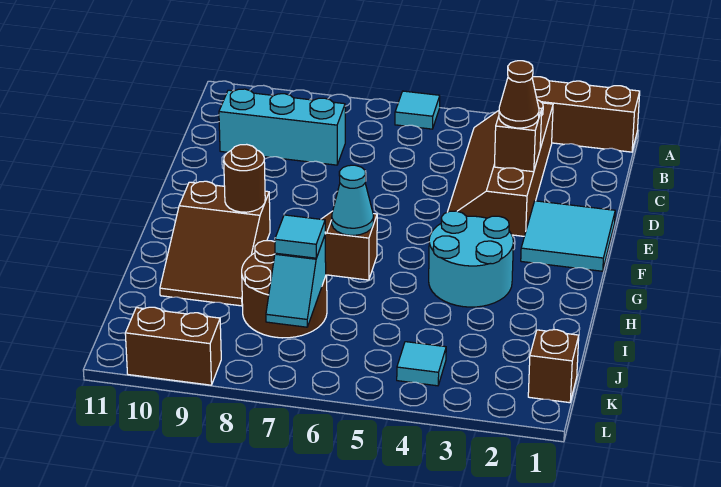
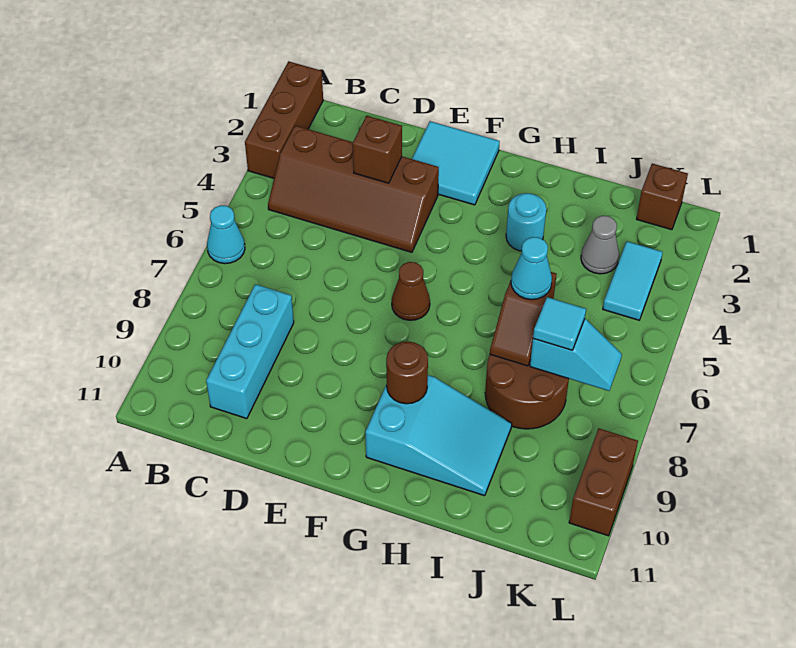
cyan tile A6 level 1 -> cyan cone A6 level 1
brown cone D3 level 3 -> brown cone F6 level 1
cyan round brick G3:H4 level 1 -> cyan round brick H3 level 1
brown slope G9:I10 level 1 top G -> cyan slope G9:I10 level 1 top G
none -> grey cone J3 level 1
cyan tile K4 level 1 -> cyan tile K3:K4 level 1

